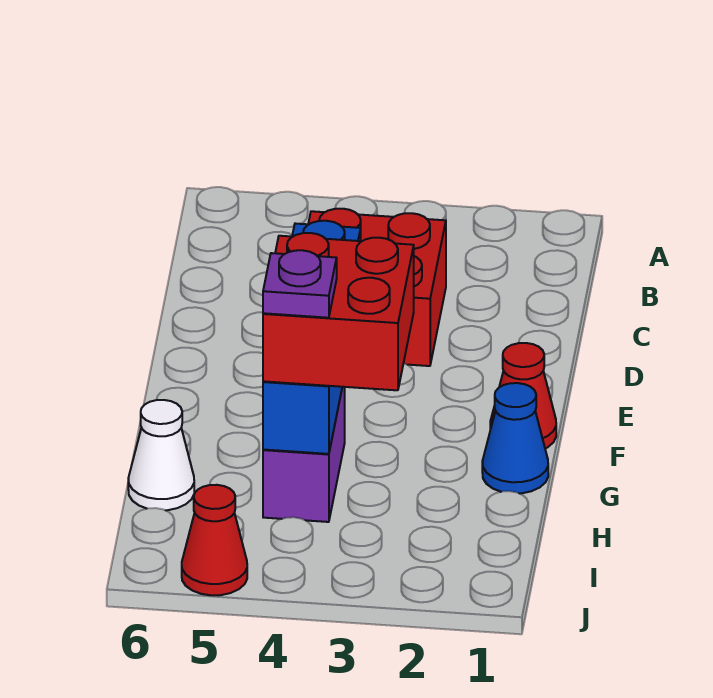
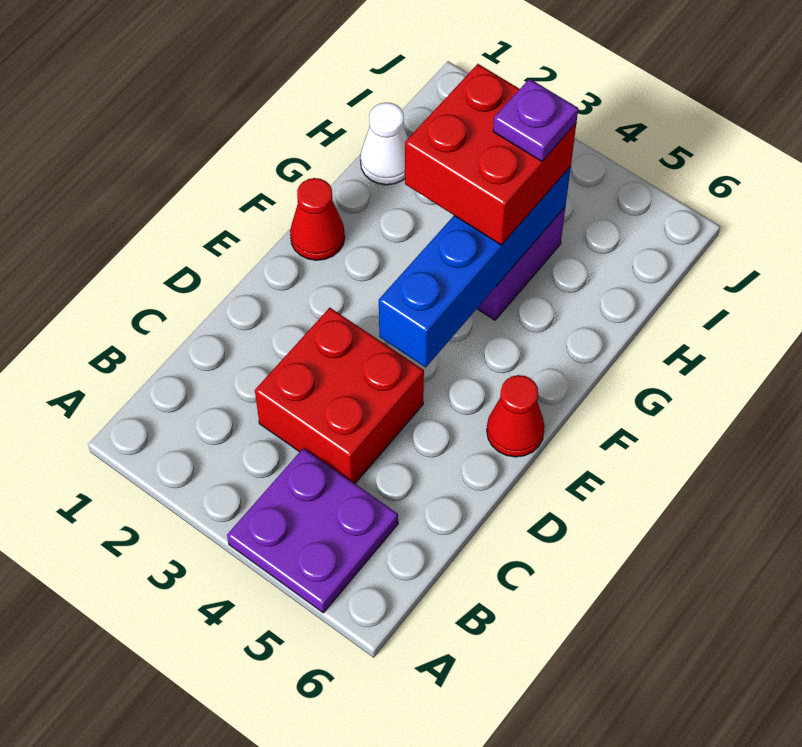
none -> purple plate A4:B5 level 1
blue cone G1 level 1 -> none
white cone H6 level 1 -> white cone H1 level 1
red cone J5 level 1 -> red cone E6 level 1

